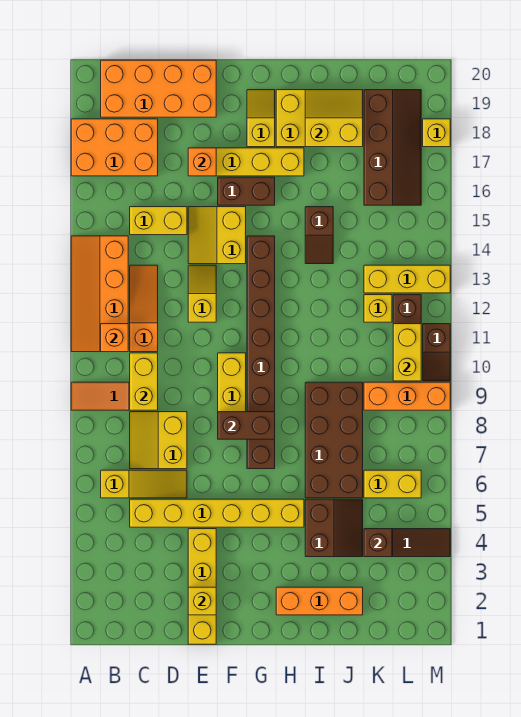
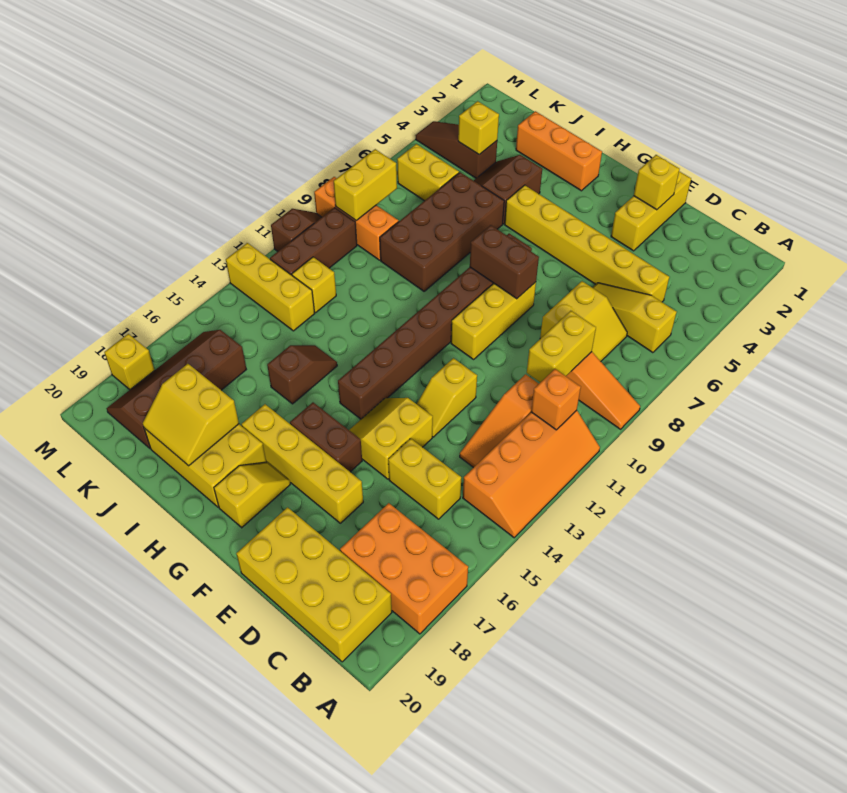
orange brick B19:E20 level 1 -> yellow brick B19:E20 level 1
yellow brick E1:E4 level 1 -> yellow brick E1:E3 level 1
yellow slope E14:F15 level 1 top F -> yellow slope E14:F15 level 1 top E
orange brick E17 level 2 -> none
yellow slope G18:G19 level 1 top 18 -> yellow slope G18:G19 level 1 top 19
brown brick K4 level 2 -> yellow brick K4 level 2
yellow brick L10:L11 level 2 -> yellow brick L8:L9 level 2

